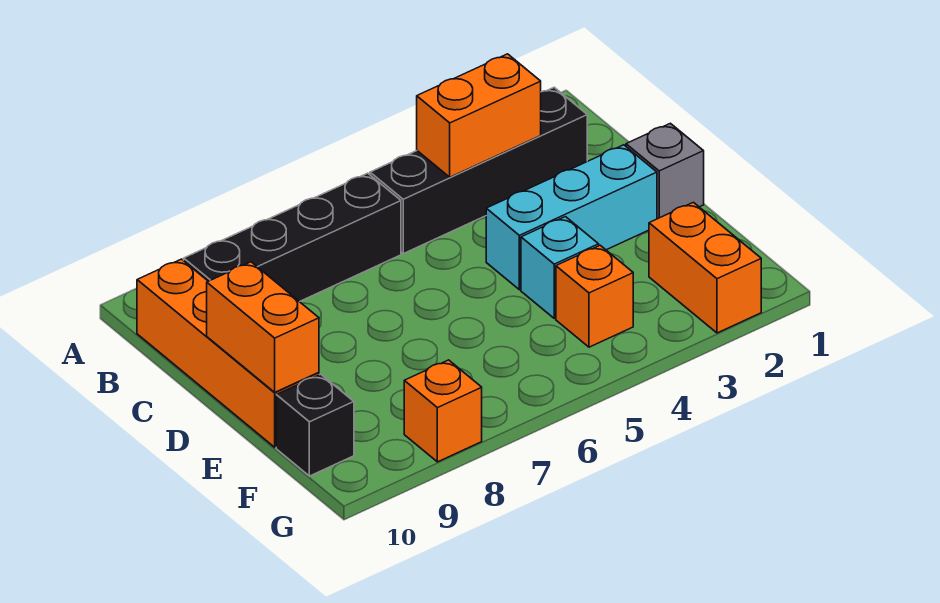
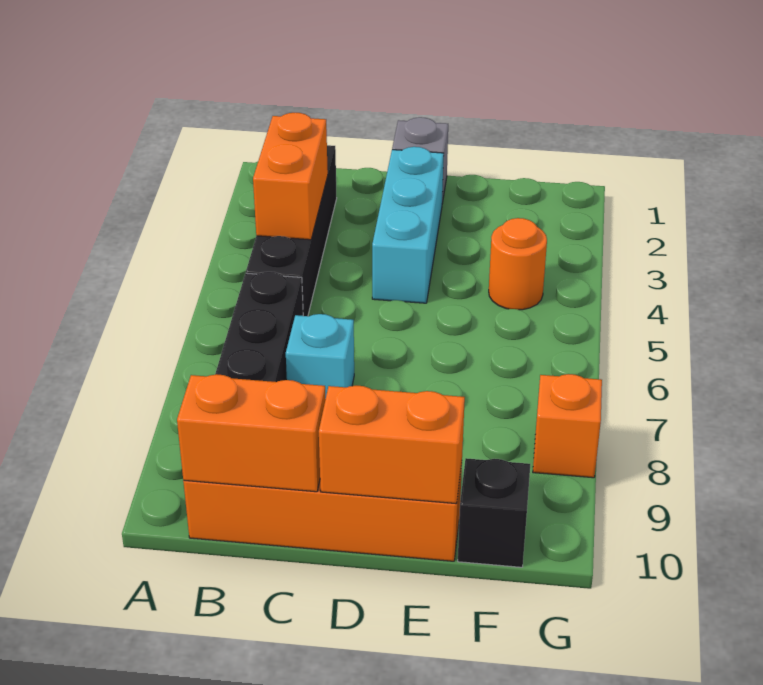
cyan brick E4 level 1 -> cyan brick C7 level 1
orange brick F2:G2 level 1 -> orange brick B10:C10 level 2
orange brick F4 level 1 -> orange round brick F4 level 1

